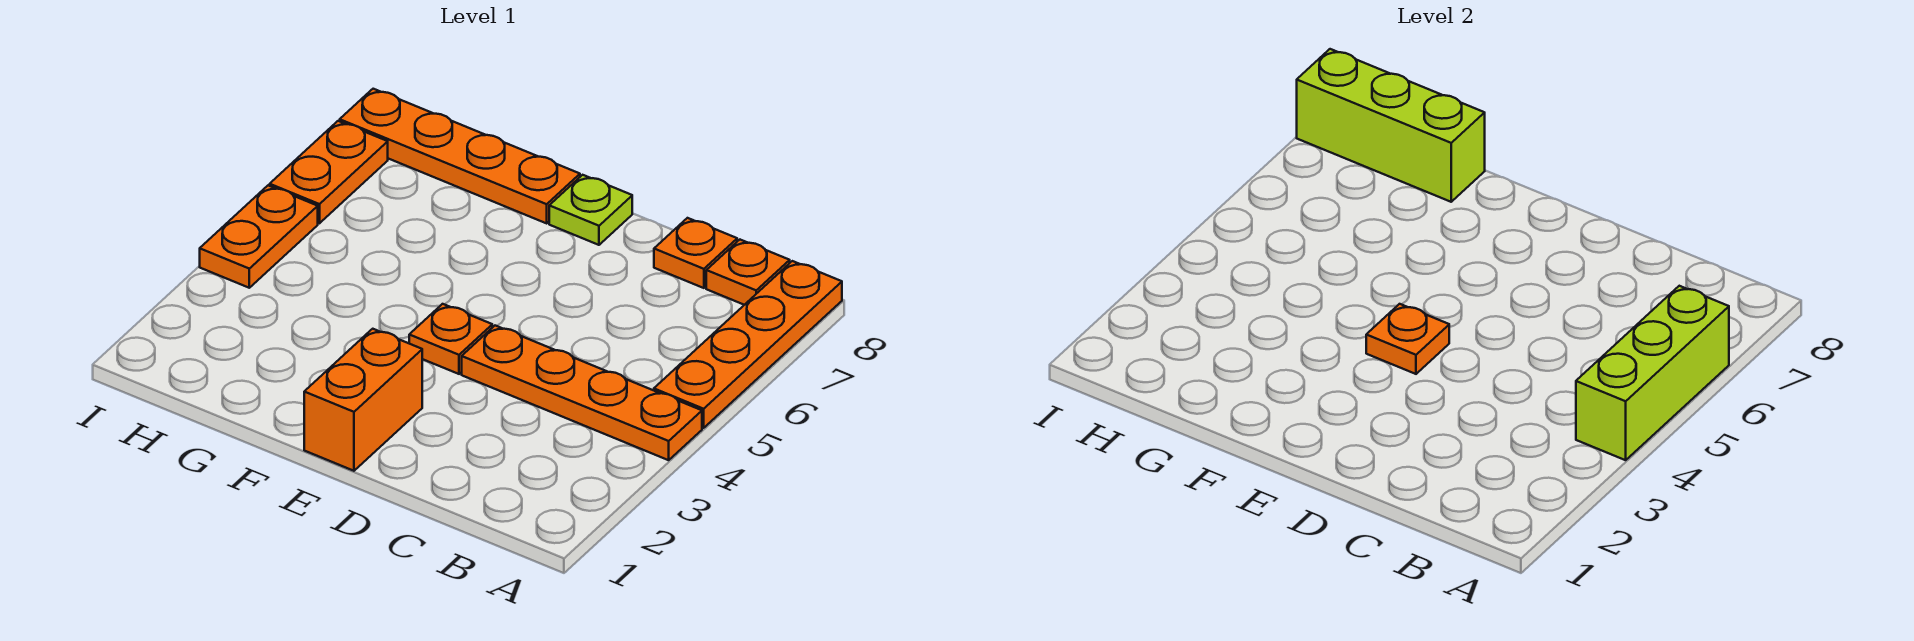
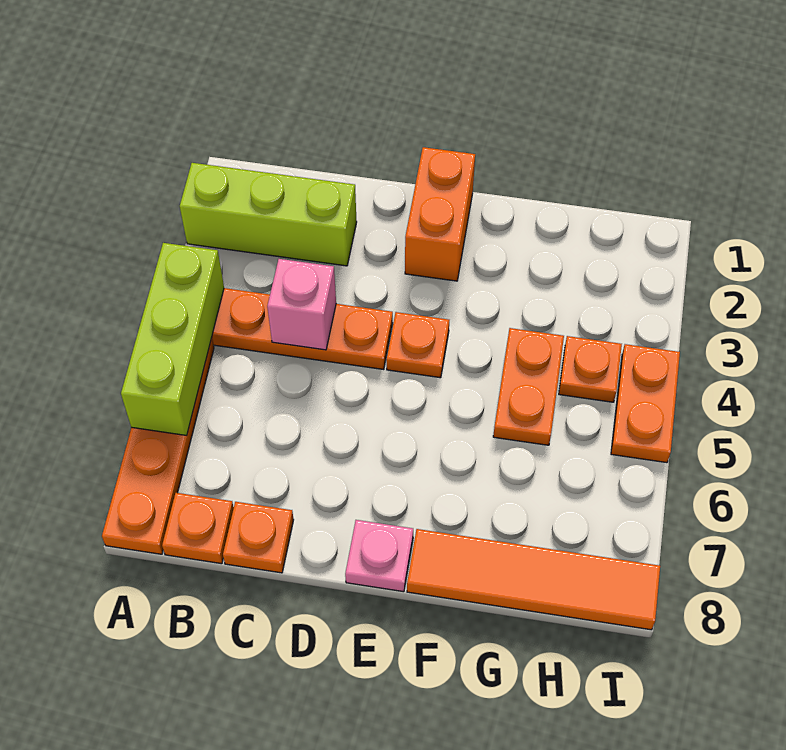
none -> pink brick C4 level 2
orange plate E4 level 2 -> orange plate H4 level 1
lime plate E8 level 1 -> pink plate E8 level 1
orange plate F8:I8 level 1 -> orange tile F8:I8 level 1
lime brick G8:I8 level 2 -> lime brick A2:C2 level 1
orange plate I6:I7 level 1 -> orange plate G4:G5 level 1

